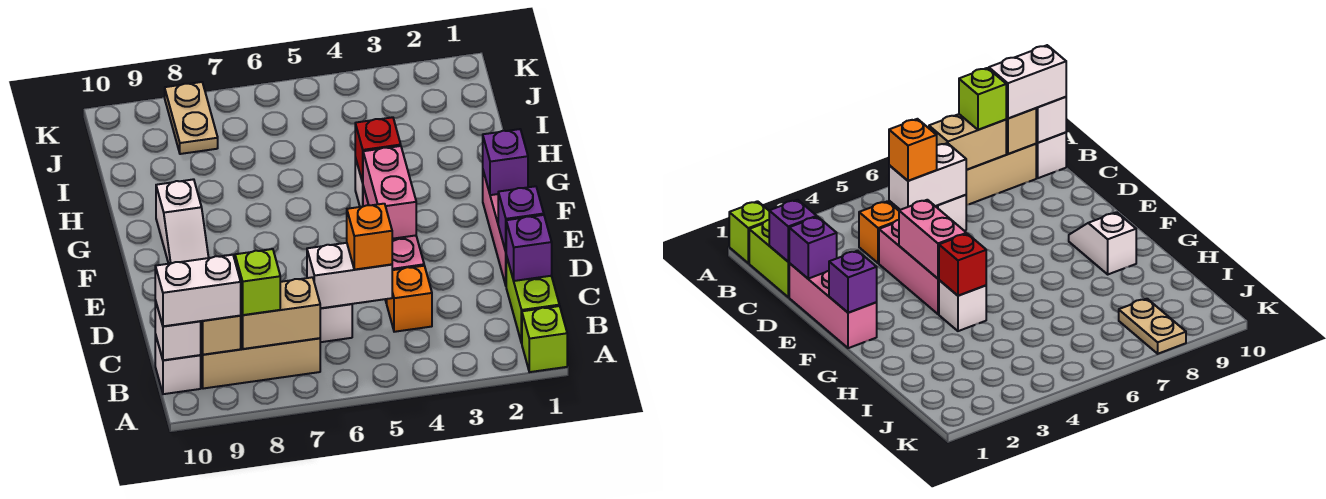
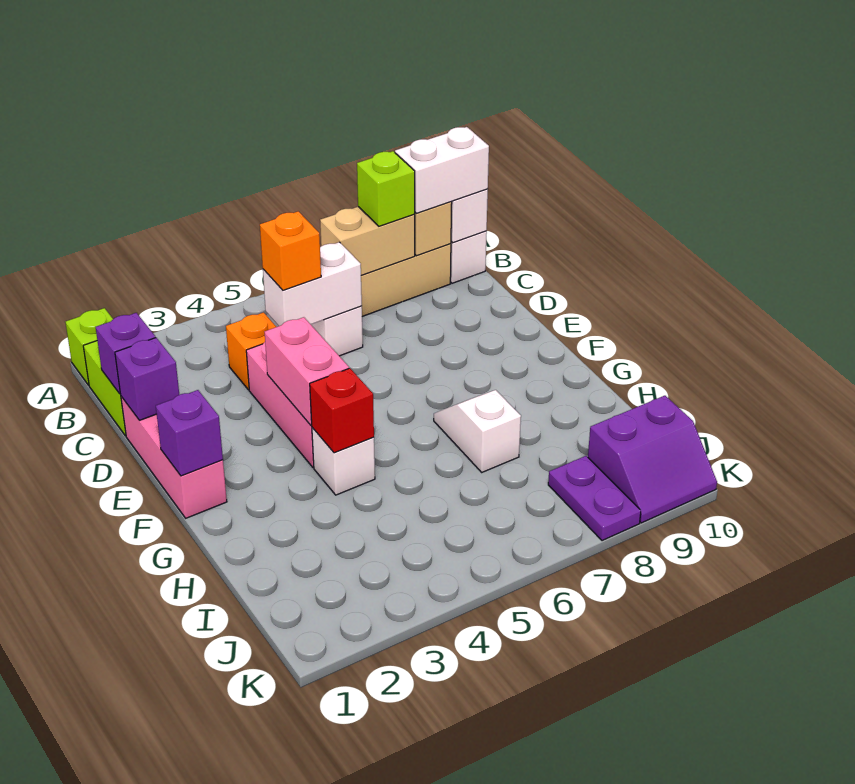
white slope F9:G9 level 1 top G -> white slope G7:H7 level 1 top H
tan plate J8:K8 level 1 -> purple plate J8:K8 level 1
none -> purple slope J9:K10 level 1 top J

